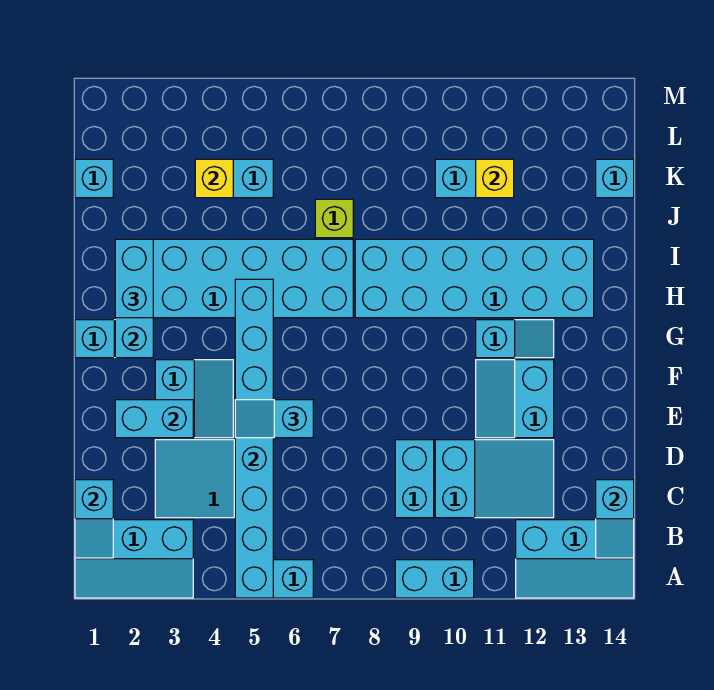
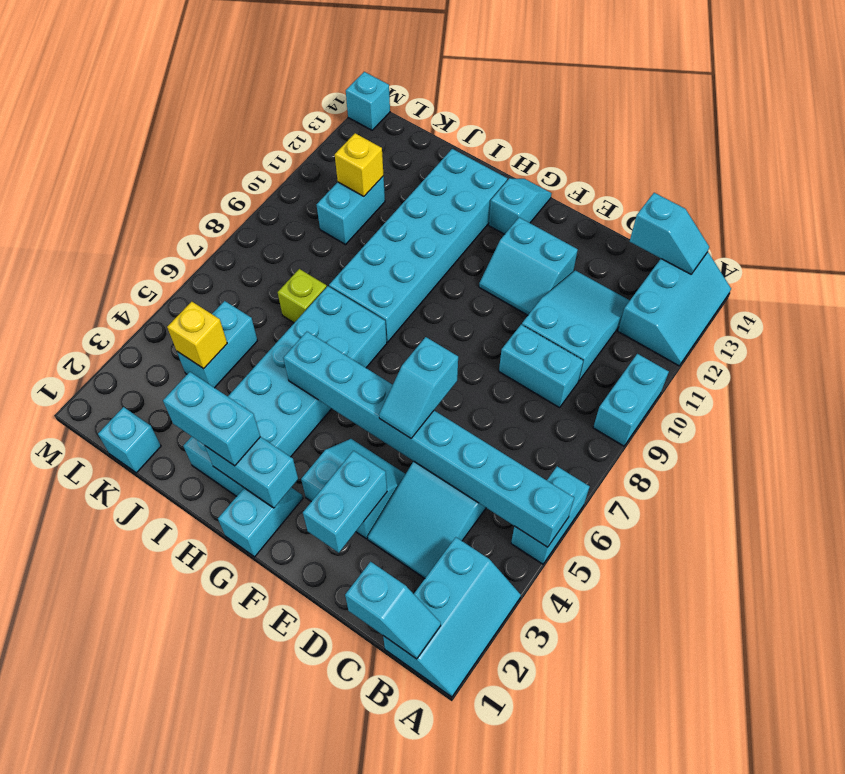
cyan slope G11:G12 level 1 top 11 -> cyan slope G13:G14 level 1 top 13
cyan brick K14 level 1 -> cyan brick M14 level 1

